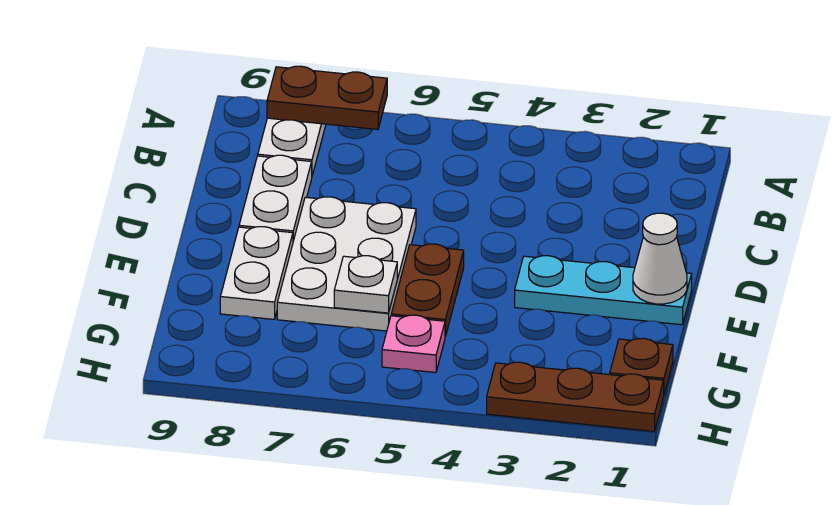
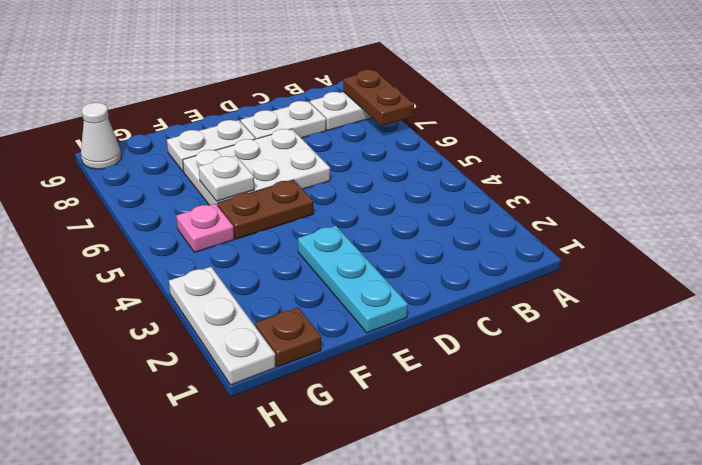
white cone E1 level 2 -> white cone H9 level 1
brown plate H1:H3 level 1 -> white plate H1:H3 level 1

